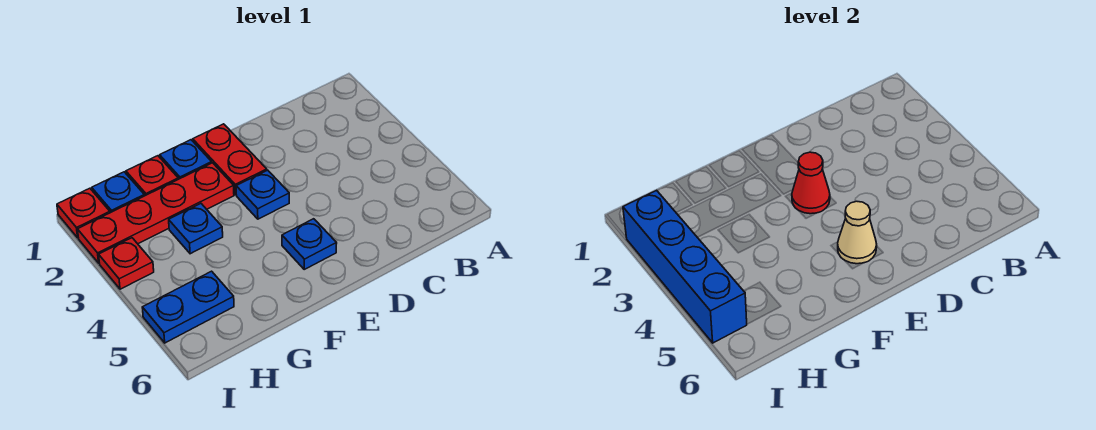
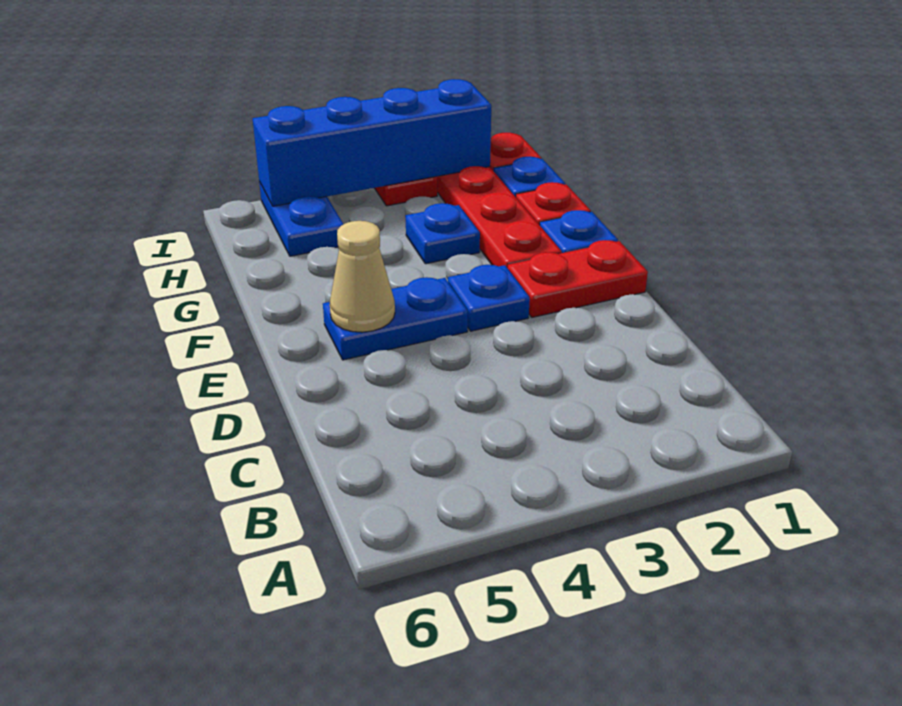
red cone E3 level 2 -> none
blue plate E5 level 1 -> blue plate E4:E5 level 1

